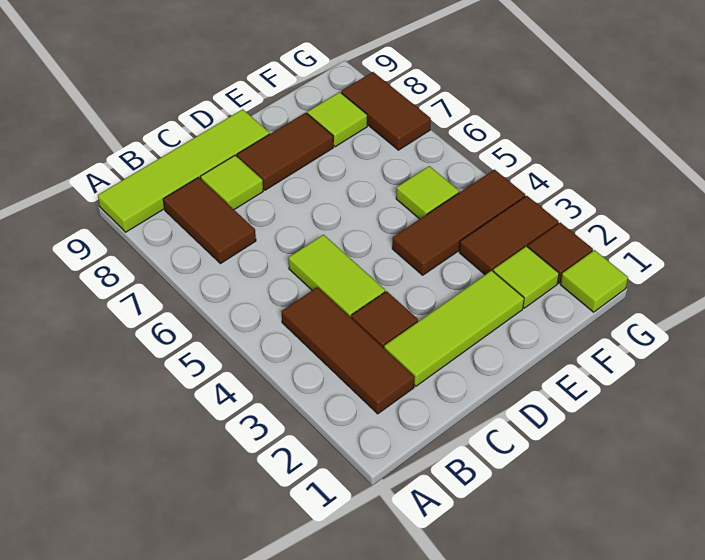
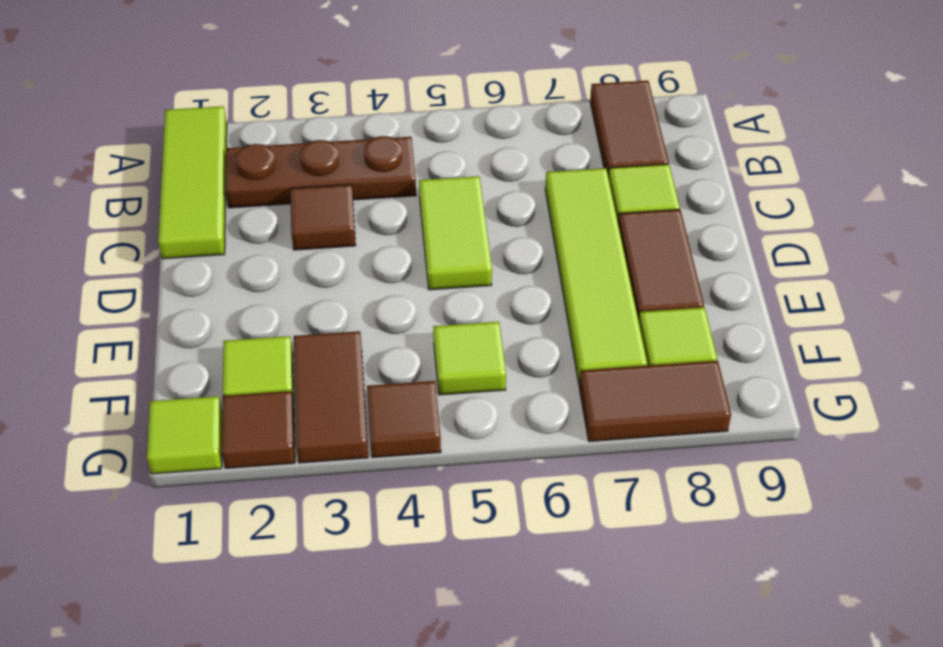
lime tile A9:D9 level 1 -> lime tile C7:F7 level 1
brown tile B2:B4 level 1 -> brown plate B2:B4 level 1
brown tile B7:B8 level 1 -> brown tile A8:B8 level 1
lime tile C2:E2 level 1 -> lime tile A1:C1 level 1
lime tile C4:C5 level 1 -> lime tile C5:D5 level 1
brown tile E4:G4 level 1 -> brown tile G4 level 1

